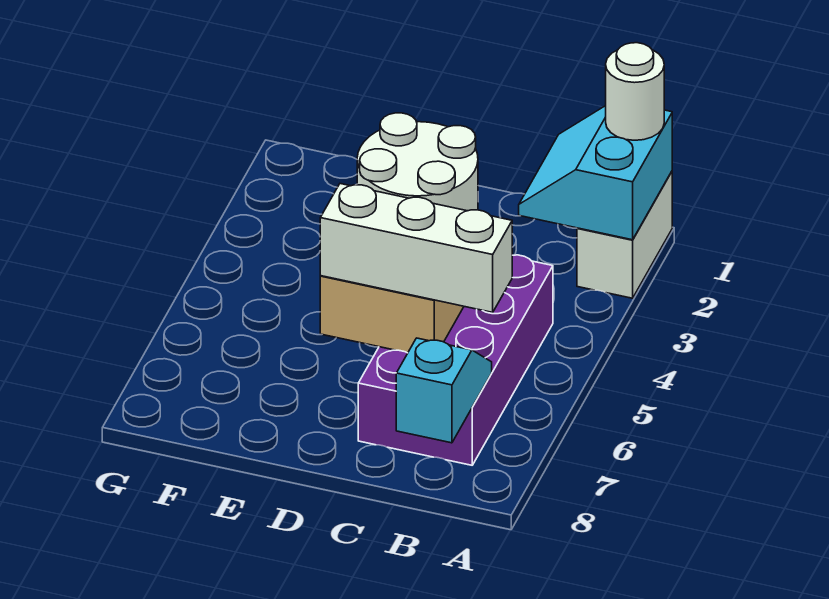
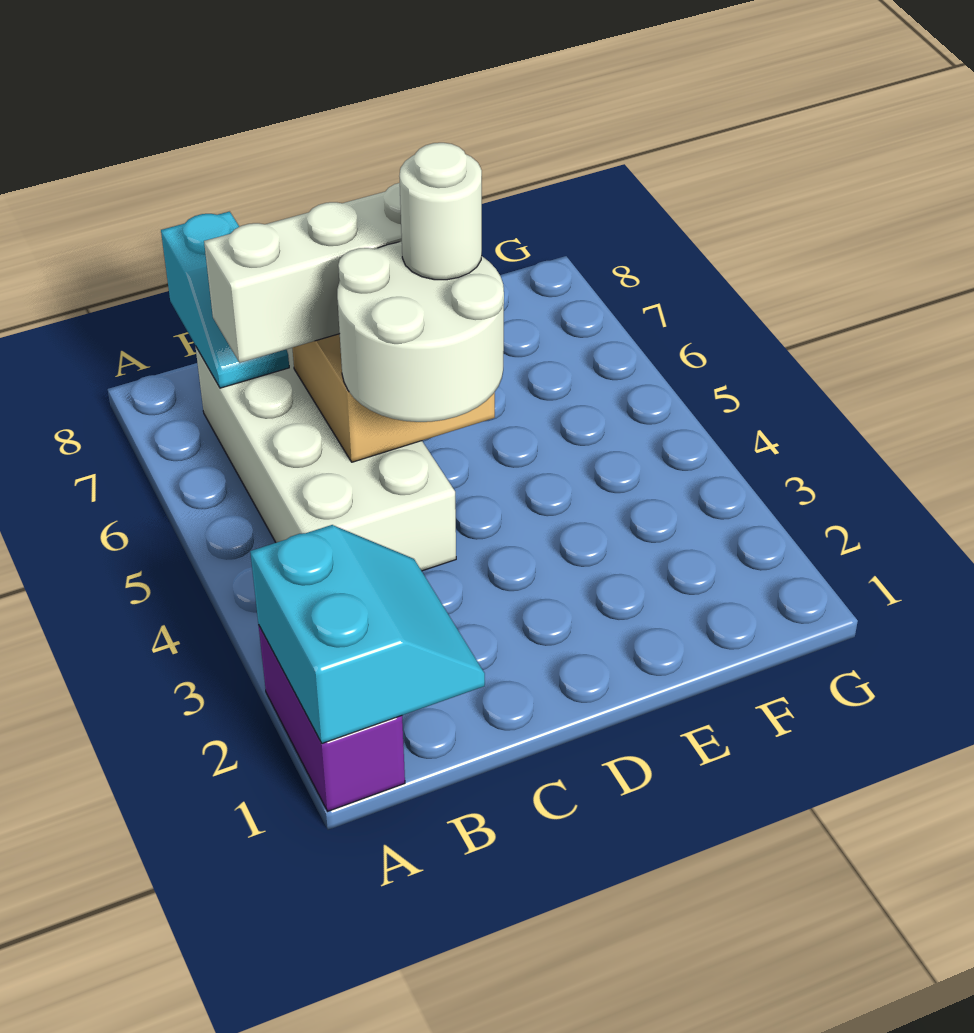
white brick A1:A2 level 1 -> purple brick A1:A2 level 1
white round brick A1 level 3 -> white round brick D5 level 4
purple brick B4:C7 level 1 -> white brick B4:C7 level 1

